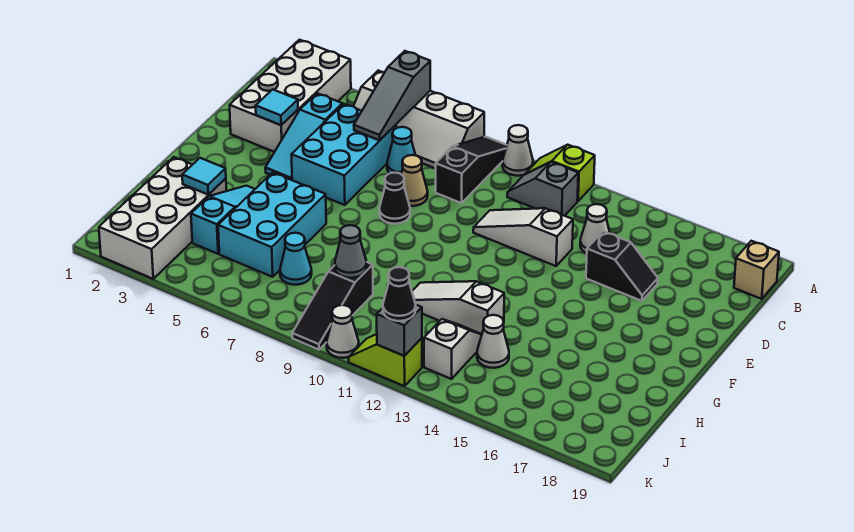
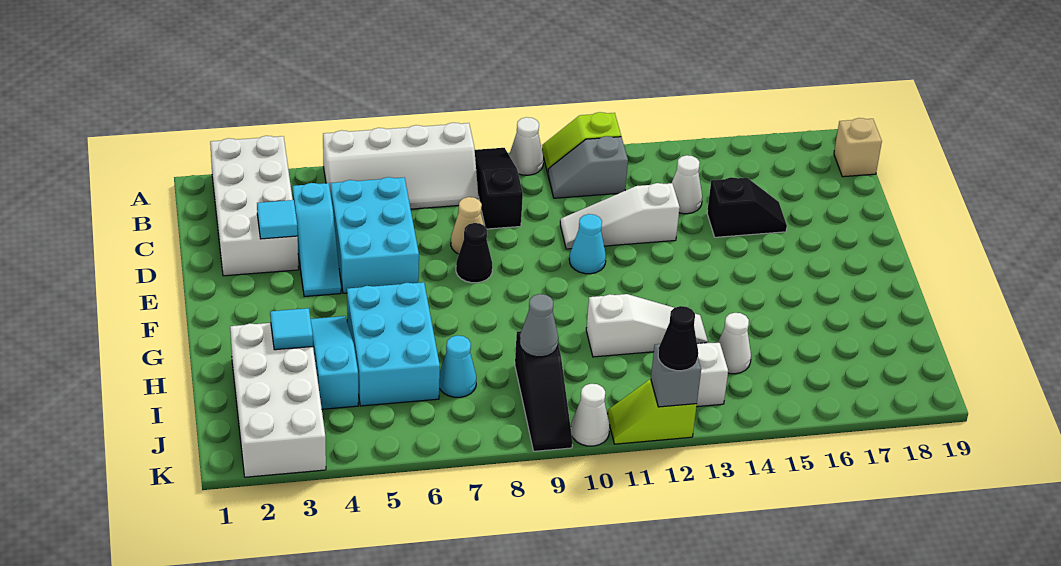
grey slope A6:C6 level 2 top A -> none
cyan cone C7 level 1 -> cyan cone E11 level 1
white slope H11:H13 level 1 top 13 -> white slope H11:H13 level 1 top 11

